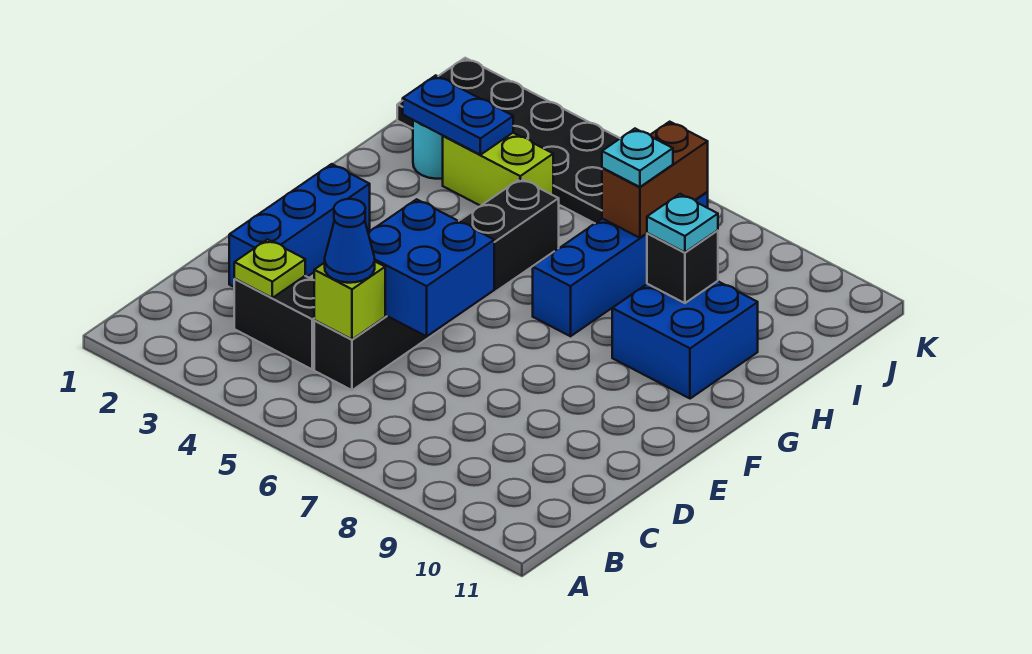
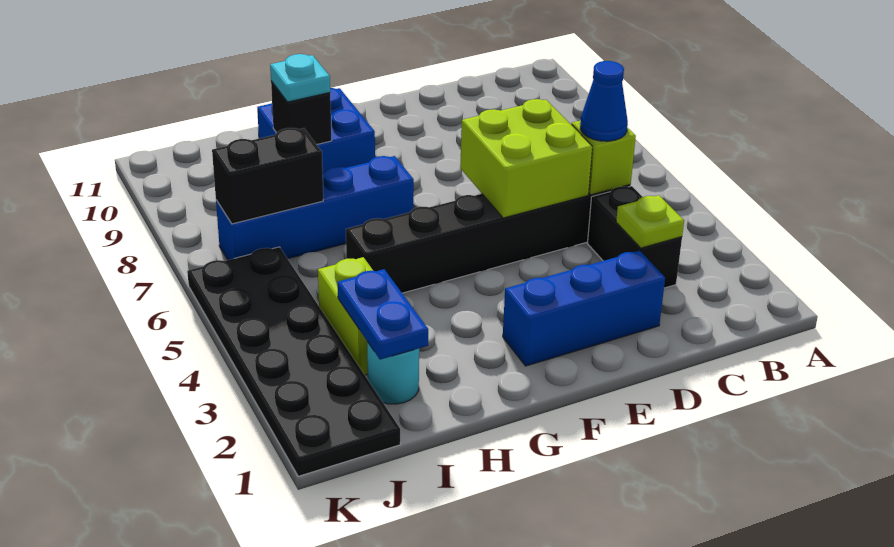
blue brick D5:E6 level 2 -> lime brick D5:E6 level 2
brown brick I7:J7 level 2 -> black brick I7:J7 level 2
cyan plate I7 level 3 -> none

